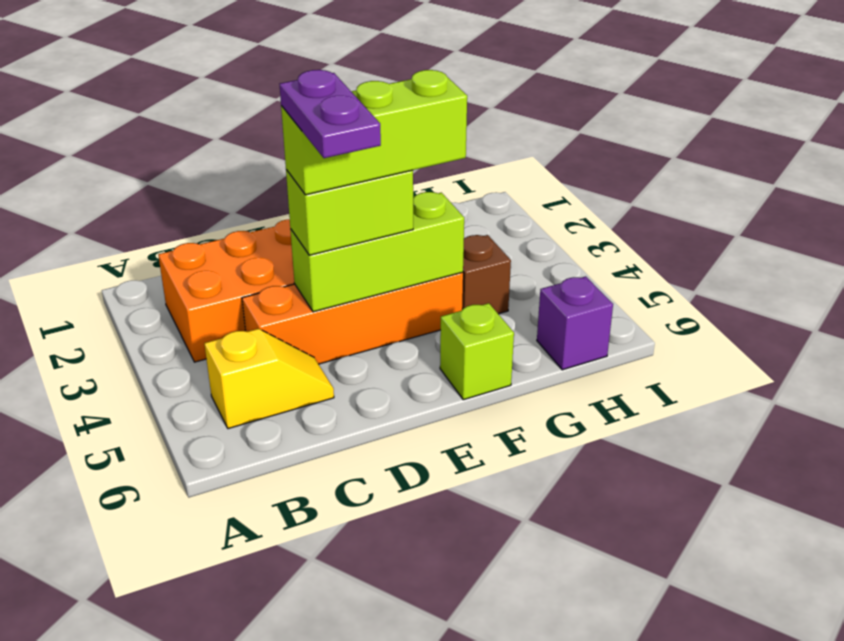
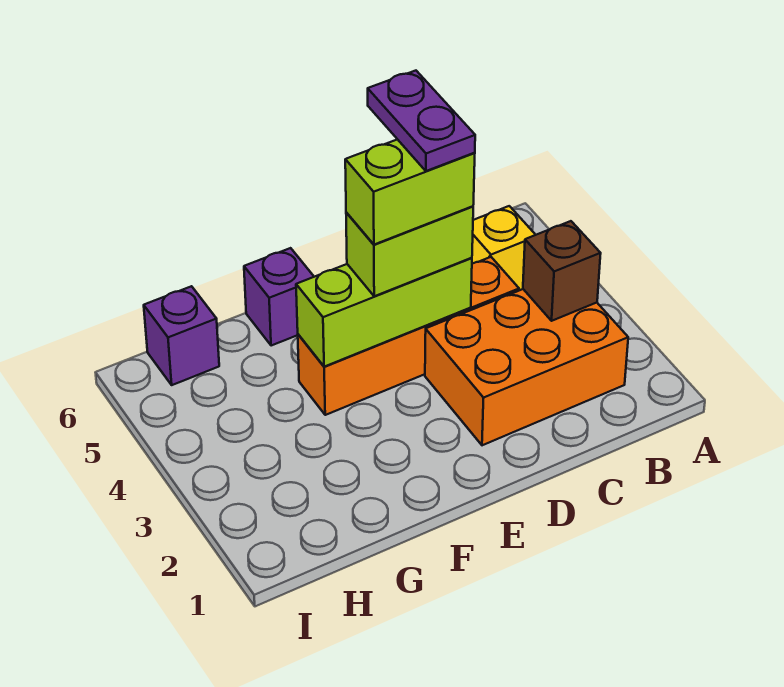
lime brick D4:F4 level 4 -> lime brick D4:E4 level 4
lime brick F6 level 1 -> purple brick F6 level 1
brown brick G4 level 1 -> brown brick B3 level 2

